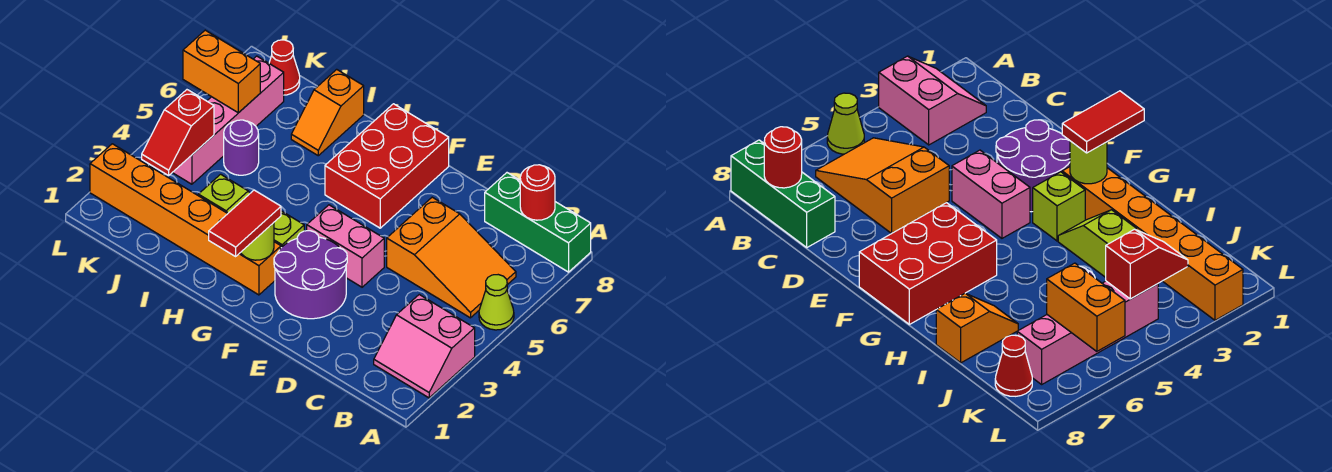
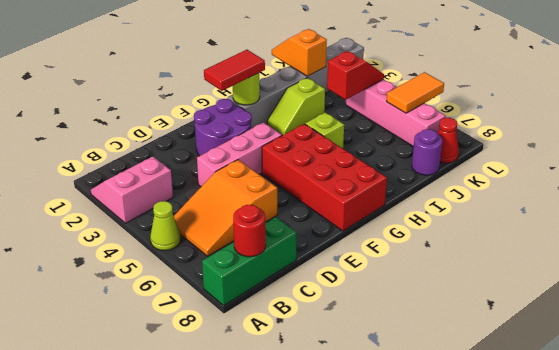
pink brick E4:F4 level 1 -> pink brick D4:F4 level 1
red brick F6:G8 level 1 -> red brick F5:G8 level 1
red tile G1:G2 level 3 -> red tile F2:G2 level 3
orange brick G2:L2 level 1 -> grey brick G2:L2 level 1
lime brick G3 level 1 -> lime brick H5 level 1
orange slope I7:I8 level 1 top 8 -> orange slope J1:J2 level 2 top 2
purple round brick J5 level 1 -> purple round brick J8 level 1
red slope K3:K4 level 2 top 4 -> red slope J4:K4 level 2 top J
orange brick K6:L6 level 2 -> orange tile K6:L6 level 2

